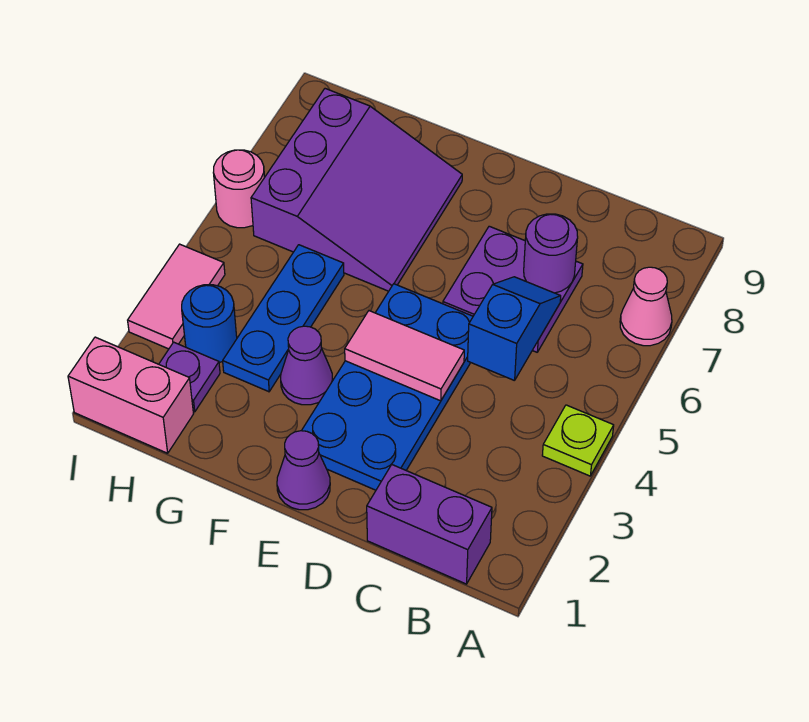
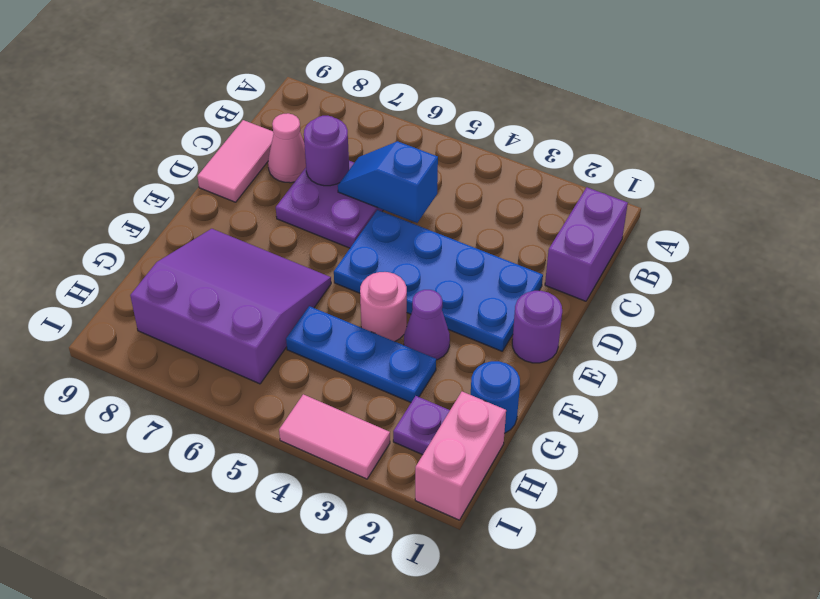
lime plate A4 level 1 -> none
pink cone A7 level 1 -> pink cone C8 level 1
pink tile D4:E4 level 2 -> pink tile C9:D9 level 1
purple cone E1 level 1 -> purple round brick E1 level 1
blue round brick H3 level 1 -> blue round brick G1 level 1
pink round brick I6 level 1 -> pink round brick F4 level 1

